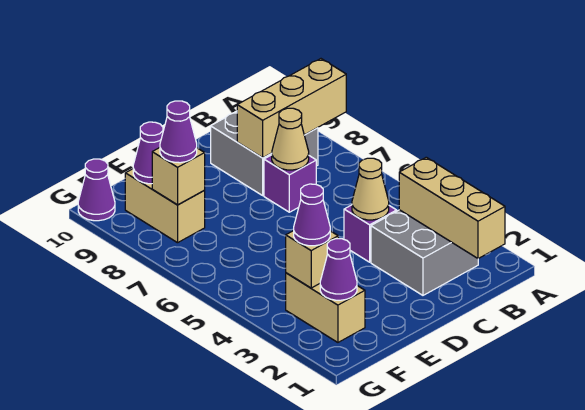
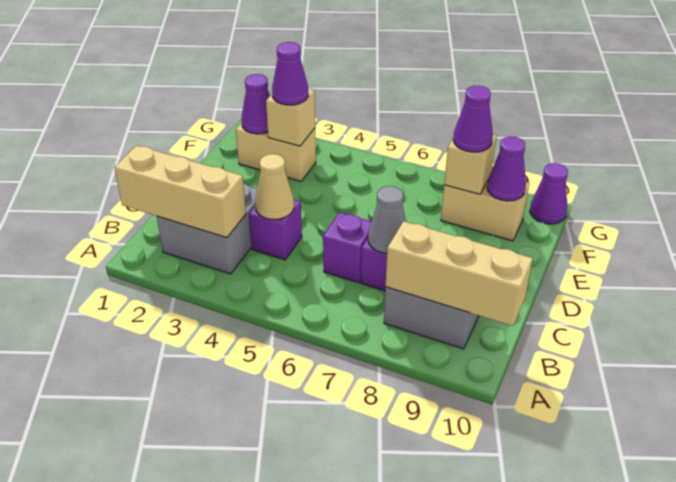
tan brick A8:C8 level 2 -> tan brick B8:B10 level 2
none -> purple brick C6 level 1
tan cone C7 level 2 -> grey cone C7 level 2

